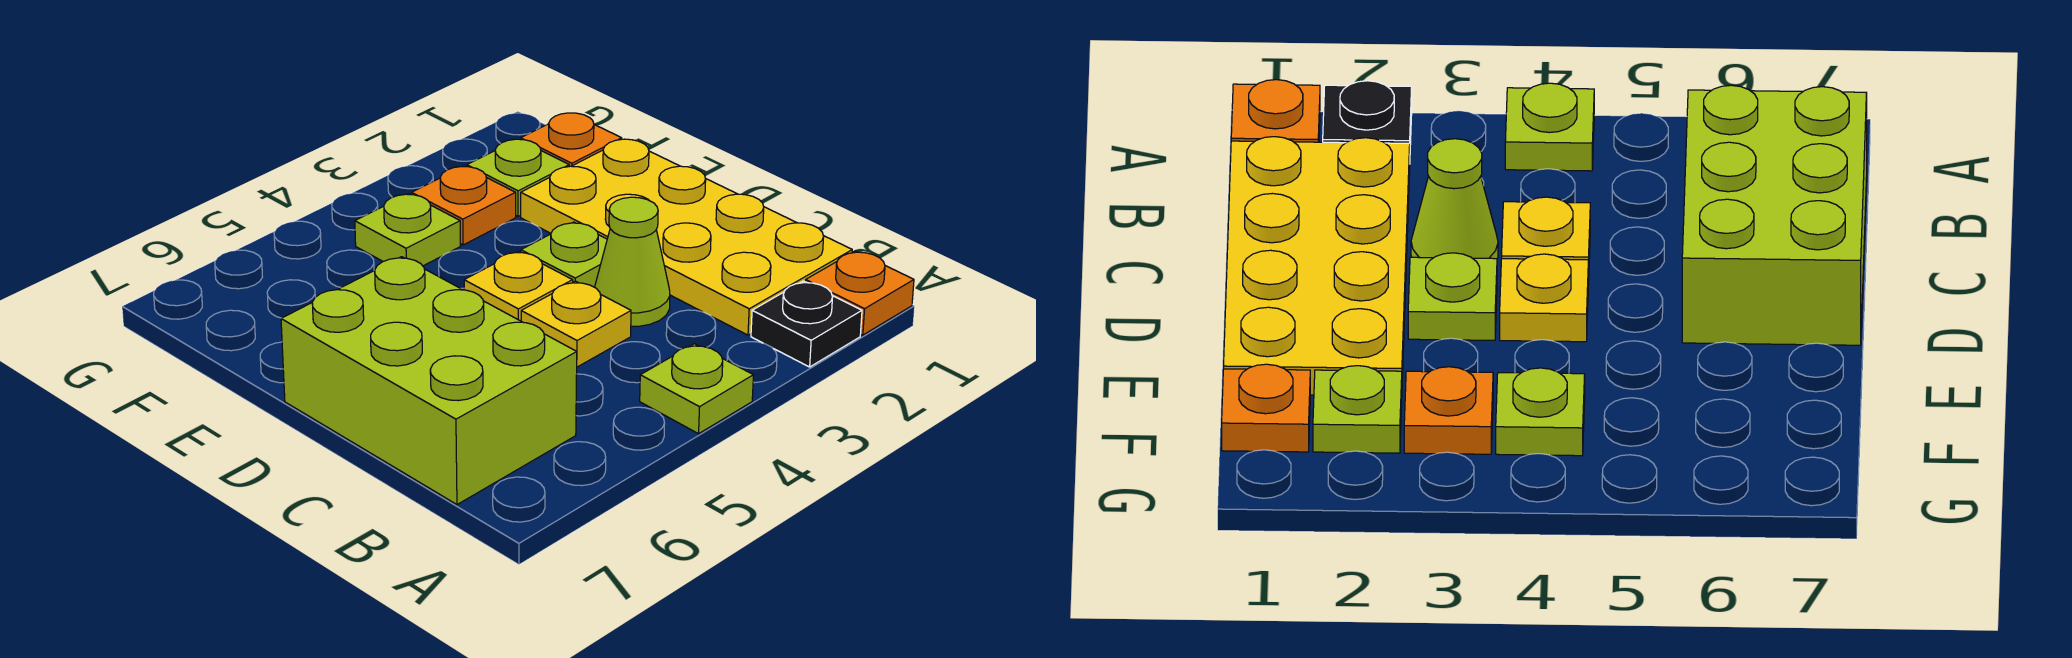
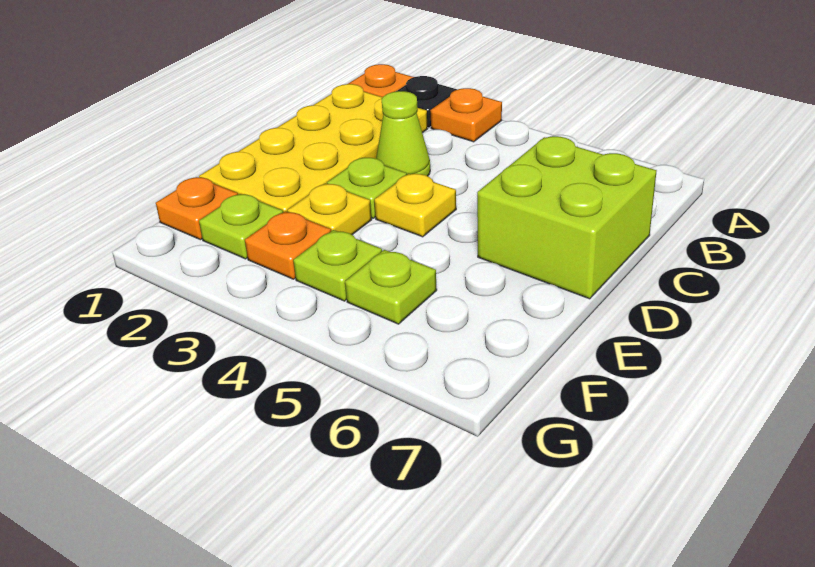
none -> orange plate A3 level 1
lime plate A4 level 1 -> lime plate F5 level 1
lime brick B6:D7 level 1 -> lime brick C6:D7 level 1
yellow plate C4 level 1 -> yellow plate E3 level 1

